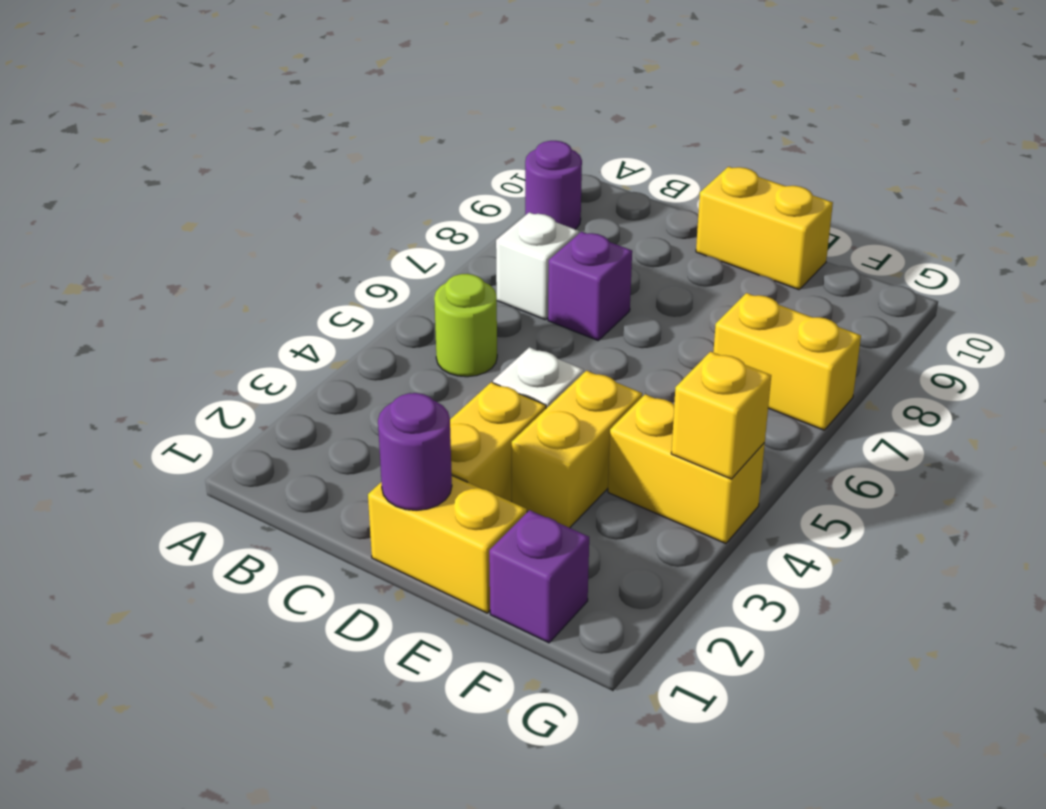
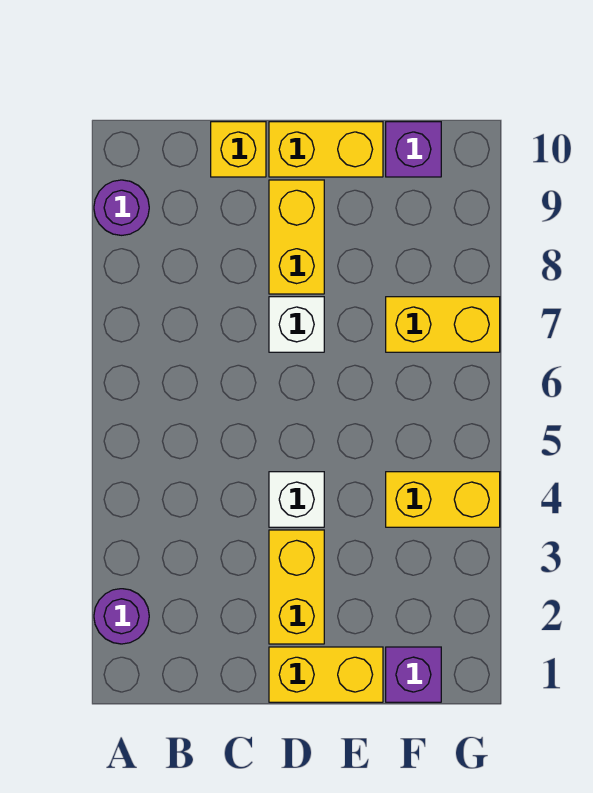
lime round brick B5 level 1 -> none
white brick B7 level 1 -> white brick D7 level 1
purple brick C7 level 1 -> purple brick F10 level 1
purple round brick D1 level 2 -> purple round brick A2 level 1
yellow brick E3:E4 level 1 -> yellow brick D8:D9 level 1
yellow brick G4 level 2 -> yellow brick C10 level 1

